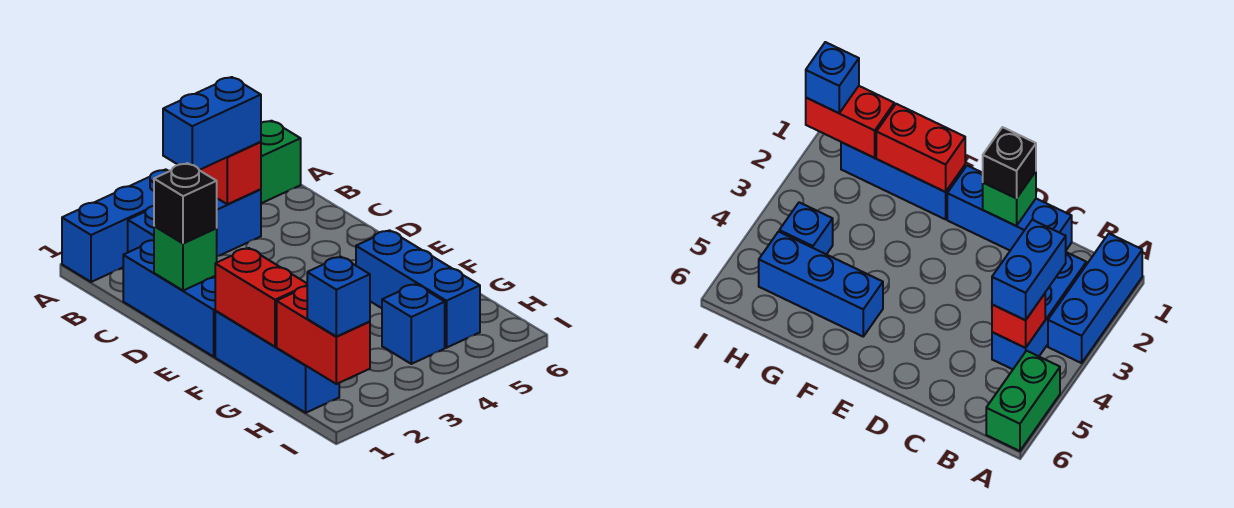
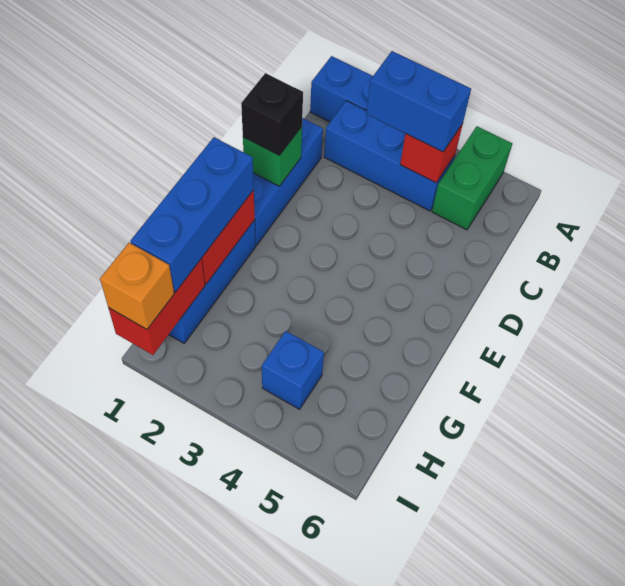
green brick A5:A6 level 1 -> green brick A5:B5 level 1
blue brick F5:H5 level 1 -> blue brick F1:H1 level 3
blue brick I1 level 3 -> orange brick I1 level 3

